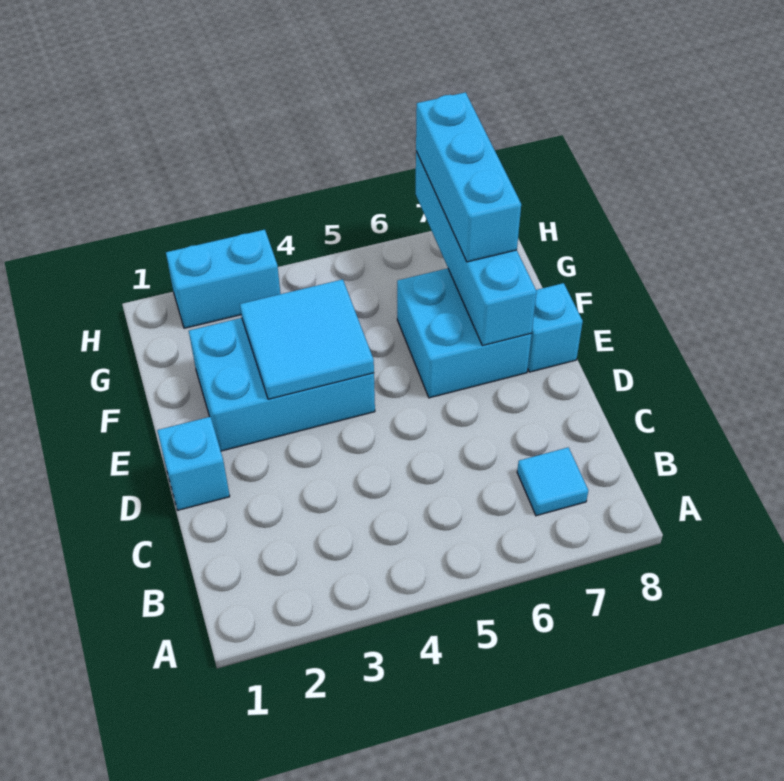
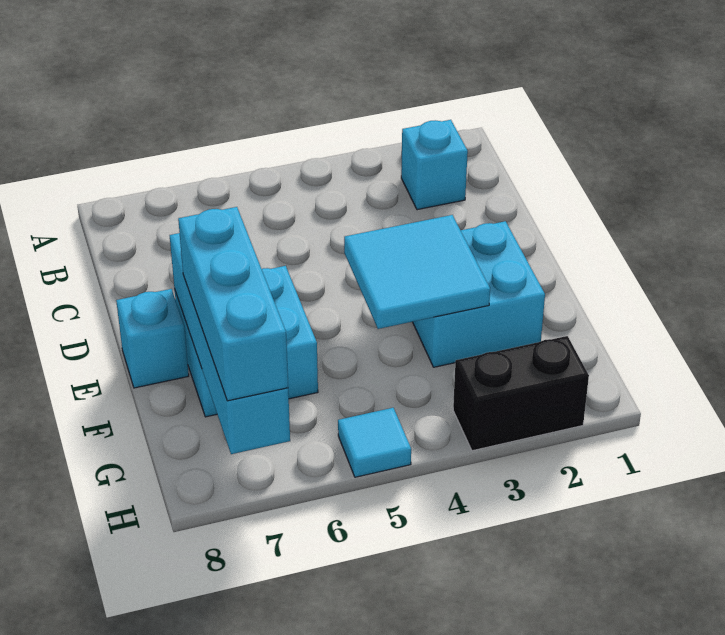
cyan tile B7 level 1 -> cyan tile H5 level 1
cyan brick D1 level 1 -> cyan brick B2 level 1
cyan brick E2:F4 level 1 -> cyan brick E2:F3 level 1
cyan brick H2:H3 level 1 -> black brick H2:H3 level 1

